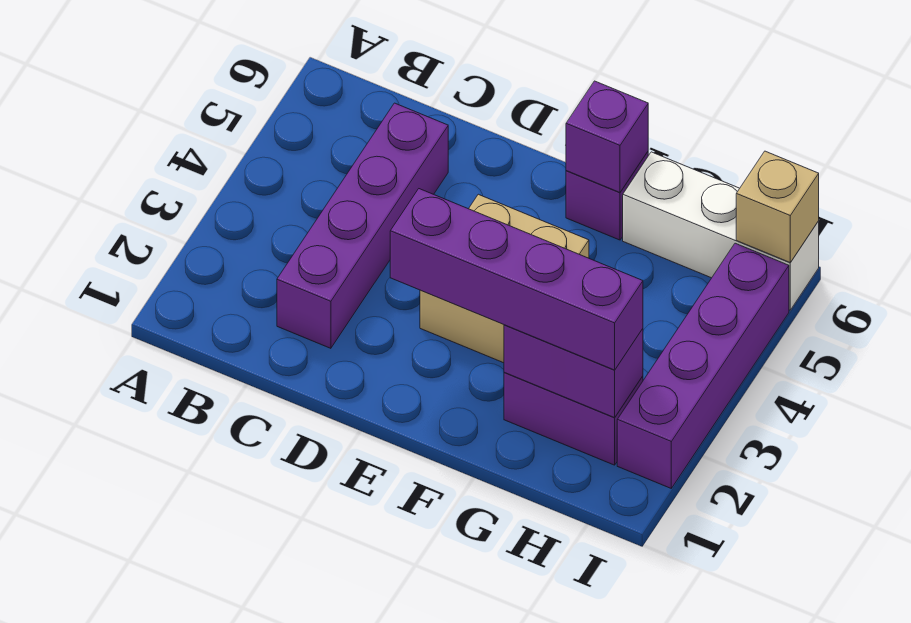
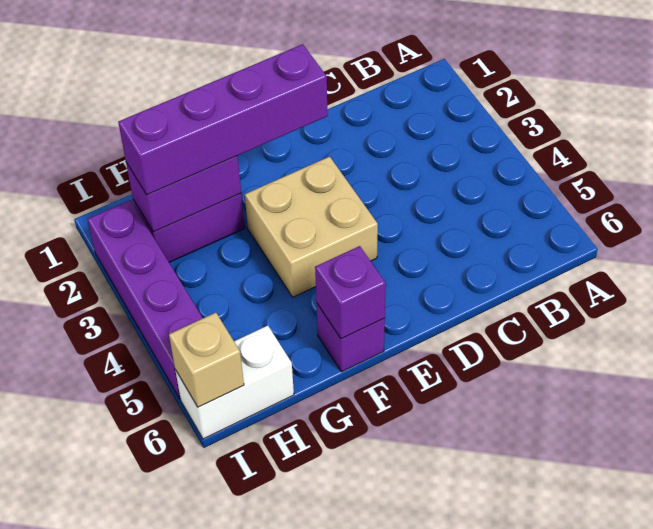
purple brick C2:C5 level 1 -> none
white brick G6:I6 level 1 -> white brick H6:I6 level 1

